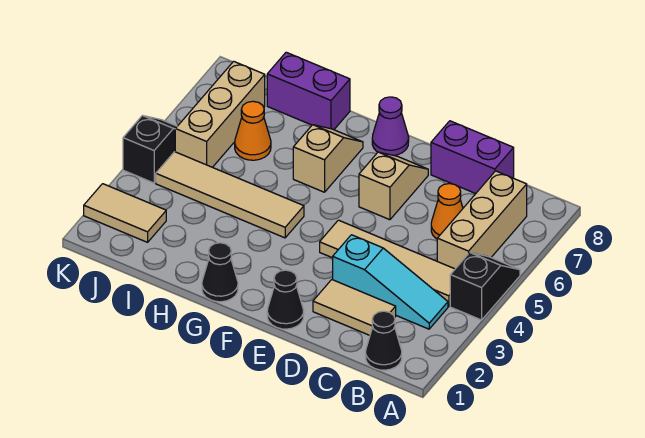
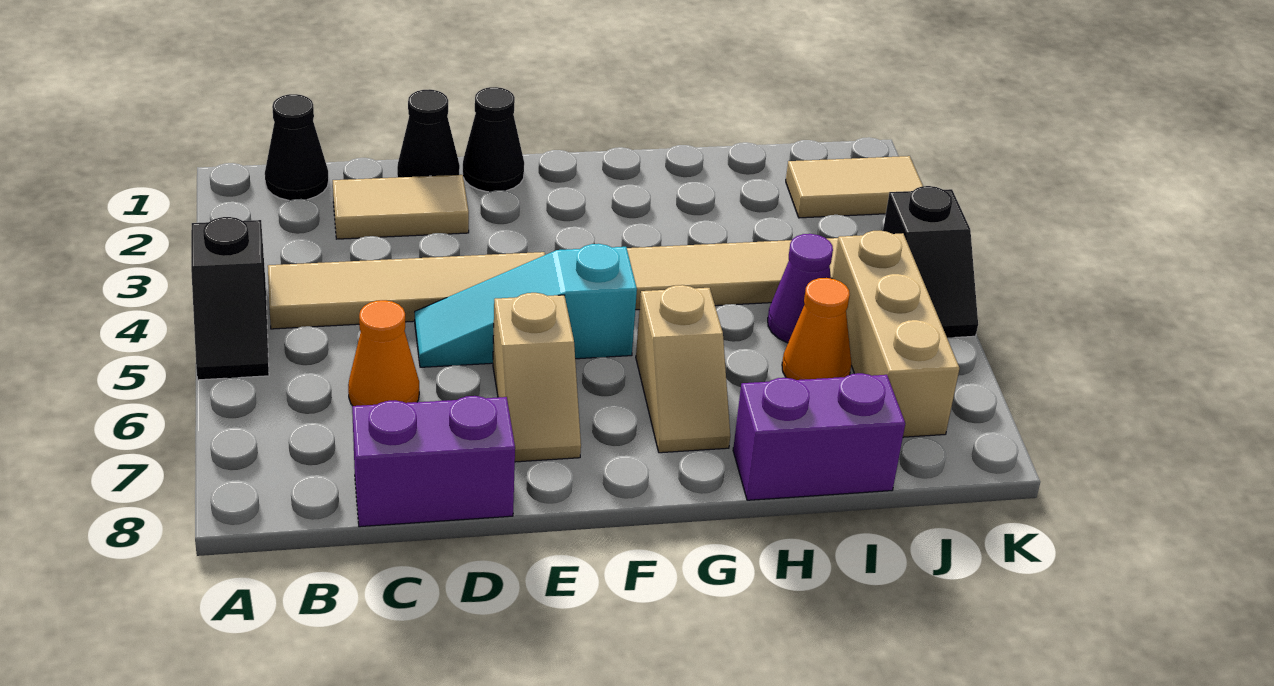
cyan slope B3:D3 level 1 top D -> cyan slope D5:F5 level 1 top F
tan brick B5:B7 level 1 -> none
purple cone F8 level 1 -> purple cone I5 level 1
black cone G1 level 1 -> black cone D1 level 1

